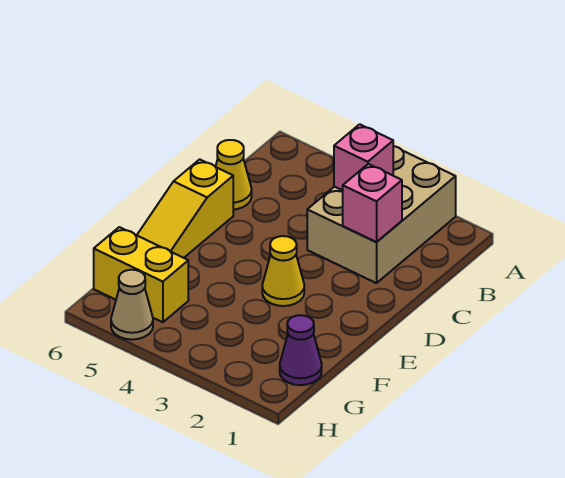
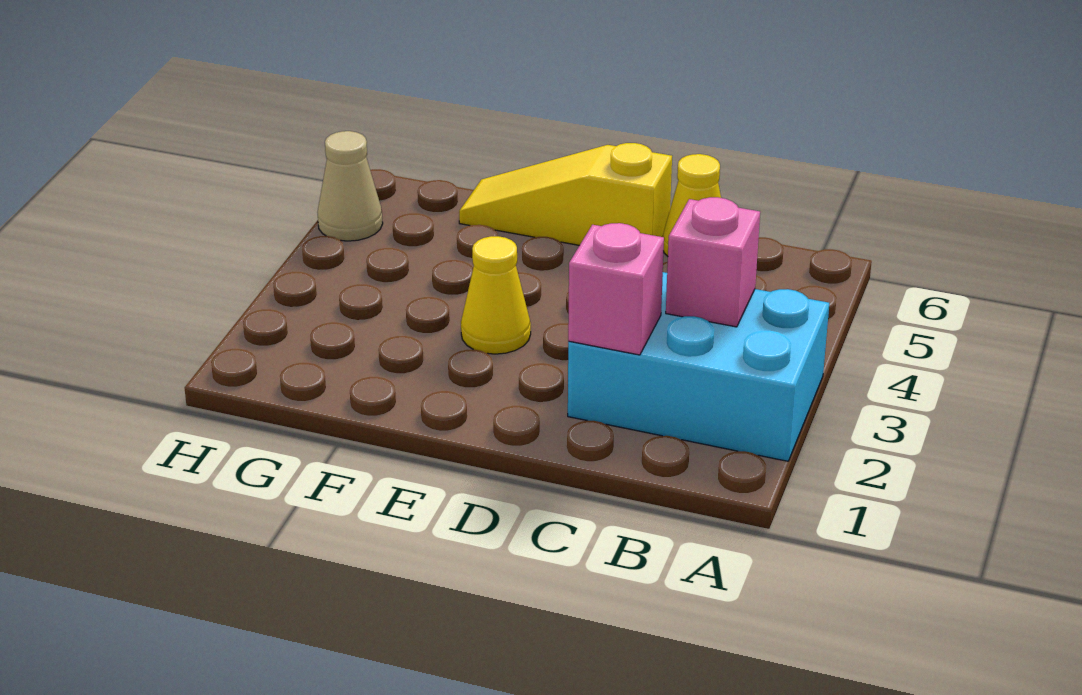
tan brick A2:C3 level 1 -> cyan brick A2:C3 level 1
purple cone G1 level 1 -> none
yellow brick G5:G6 level 1 -> none

